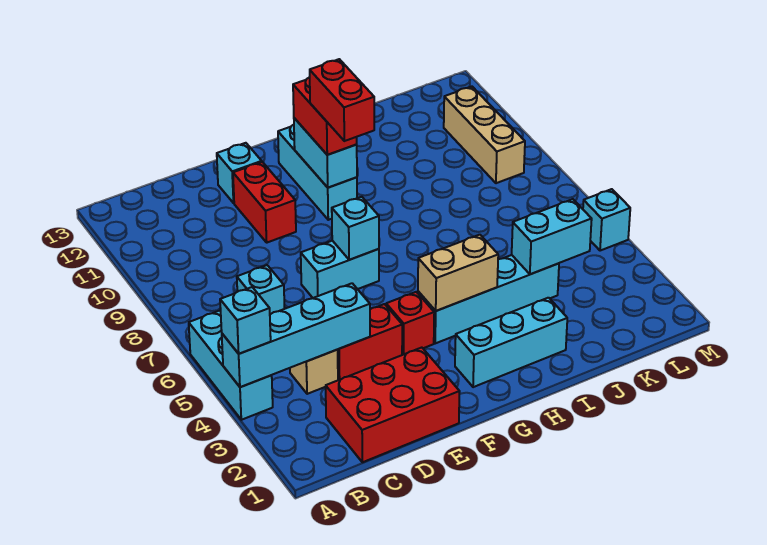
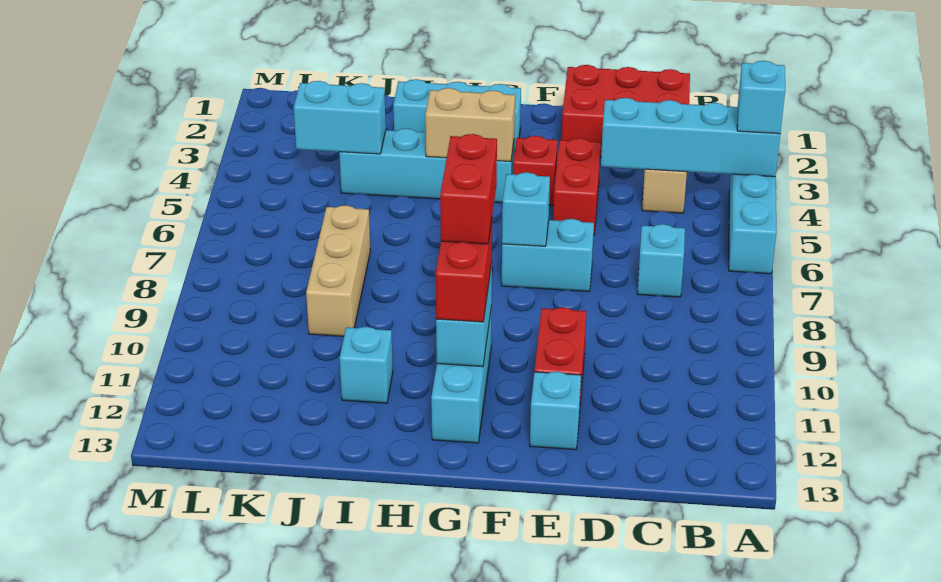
red brick D4:E4 level 1 -> red brick E4:E5 level 1
tan brick L9:L11 level 1 -> tan brick J7:J9 level 1
cyan brick M5 level 1 -> cyan brick I11 level 1

